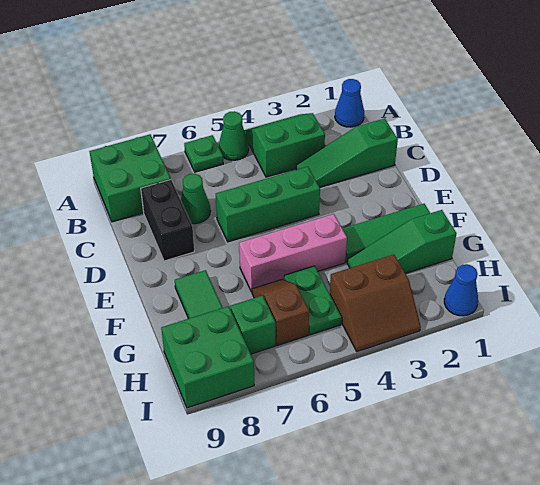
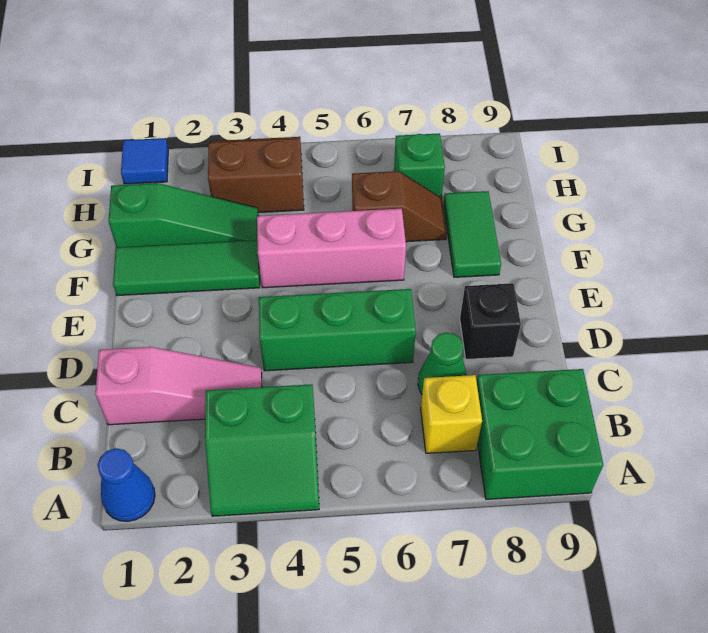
green cone A5 level 1 -> none
green plate A6 level 1 -> none
none -> yellow brick B7 level 1
green slope C1:C3 level 1 top 1 -> pink slope C1:C3 level 1 top 1
black brick C8:D8 level 1 -> black brick D8 level 1
green plate G5:H5 level 1 -> none
brown slope G6:H6 level 1 top H -> brown slope G6:G7 level 1 top 6
green brick H8:I9 level 1 -> none
blue cone I1 level 1 -> blue tile I1 level 1

